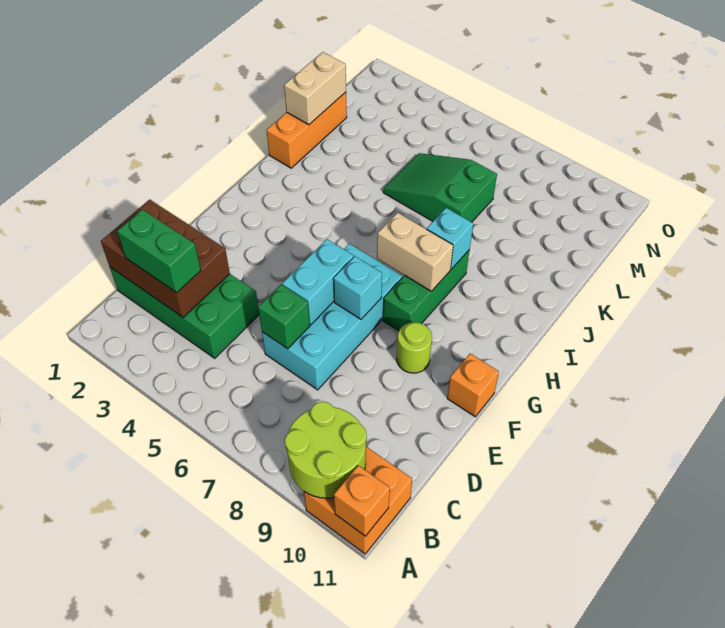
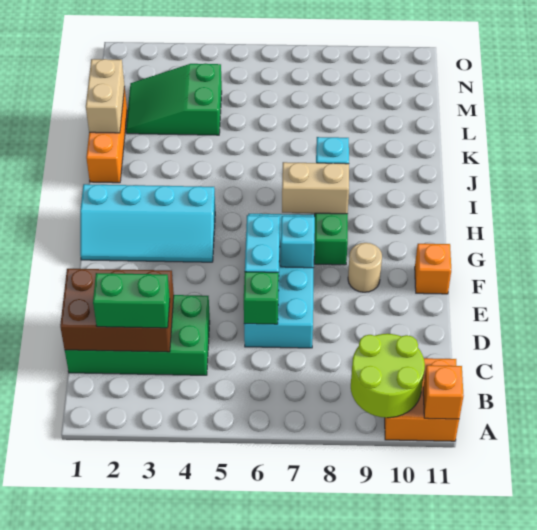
lime round brick F9 level 1 -> tan round brick F9 level 1
none -> cyan slope G1:H4 level 1 top H
green slope K5:L7 level 1 top 7 -> green slope L2:M4 level 1 top 4

